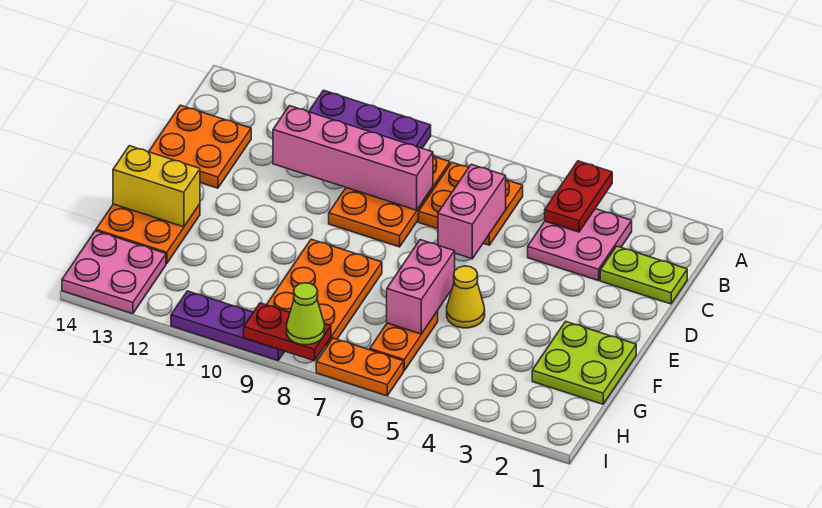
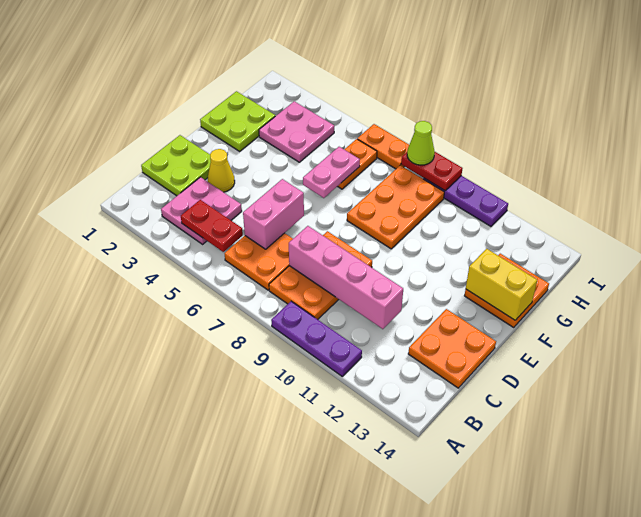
red plate A4:B4 level 2 -> red plate B4:B5 level 2
lime plate C1:C2 level 1 -> lime plate C1:D2 level 1
yellow cone F5 level 1 -> yellow cone D3 level 1
pink brick F6:G6 level 2 -> pink plate F6:G6 level 2
pink plate H13:I14 level 1 -> pink plate G3:H4 level 1

